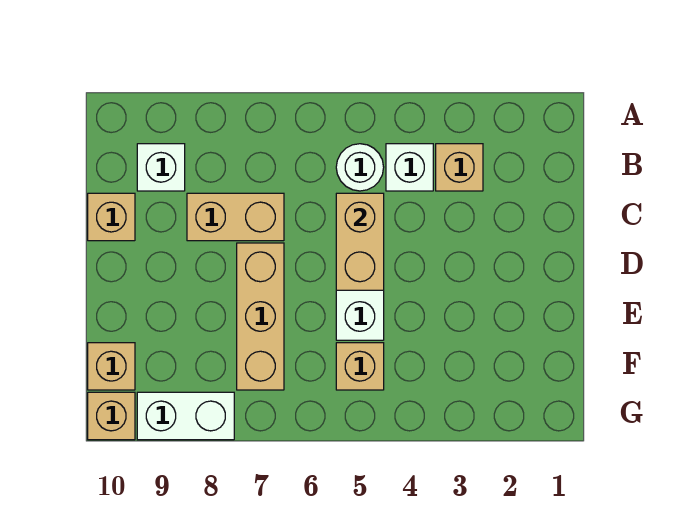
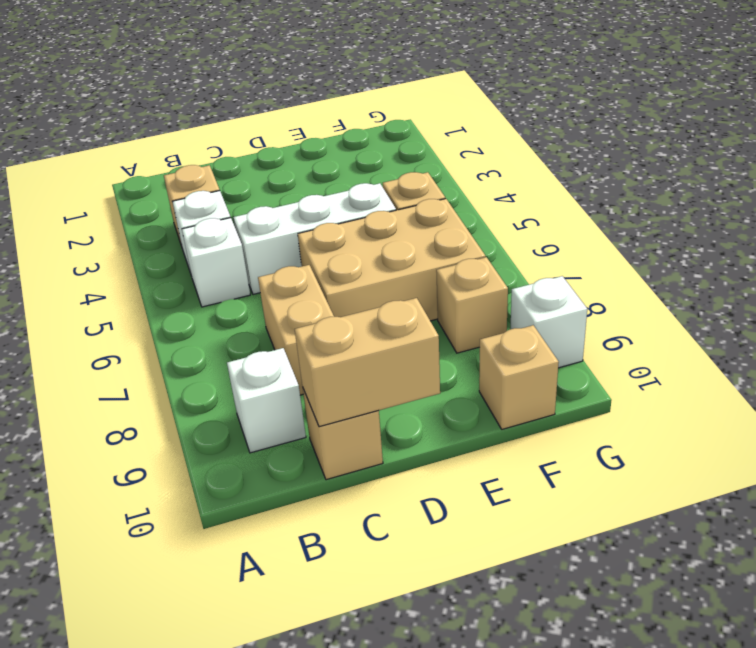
white round brick B5 level 1 -> white brick B5 level 1
tan brick C5:D5 level 2 -> tan brick C10:D10 level 2
tan brick D7:F7 level 1 -> tan brick D6:F7 level 1
white brick G8:G9 level 1 -> white brick G9 level 1
tan brick G10 level 1 -> tan brick F8 level 1

